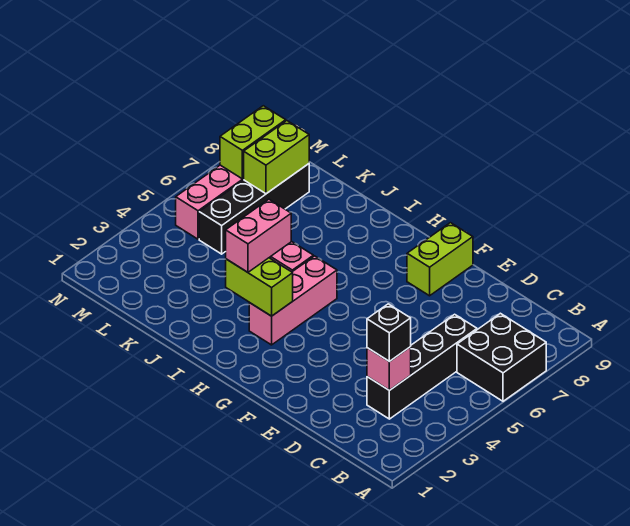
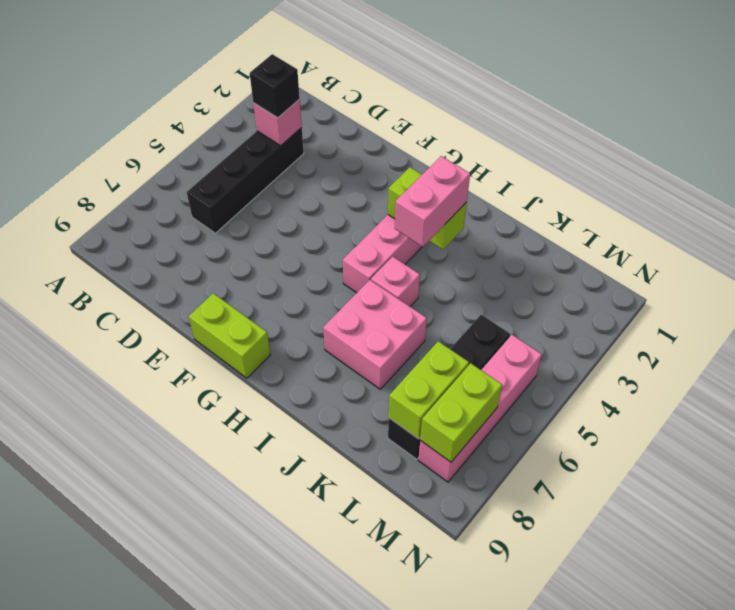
black brick A6:B7 level 1 -> none
lime brick F8:F9 level 1 -> lime brick F9:G9 level 1
none -> pink brick I6:J7 level 1

